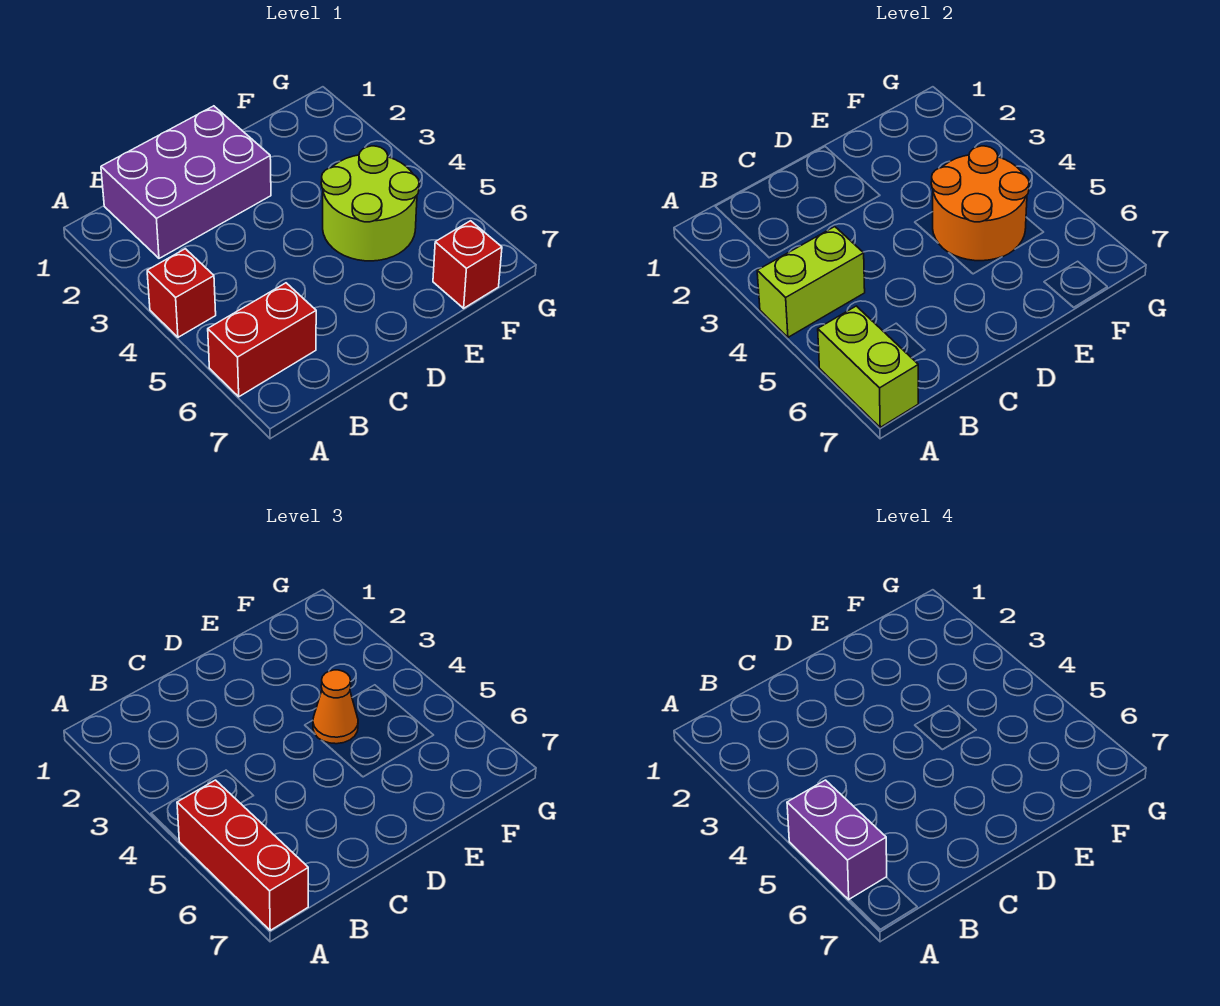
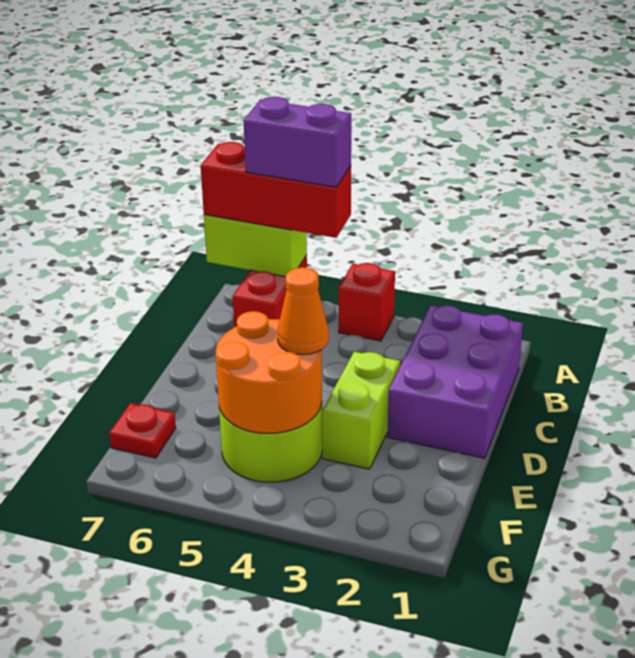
lime brick A4:B4 level 2 -> lime brick D3:E3 level 1
red brick F7 level 1 -> red plate F7 level 1

